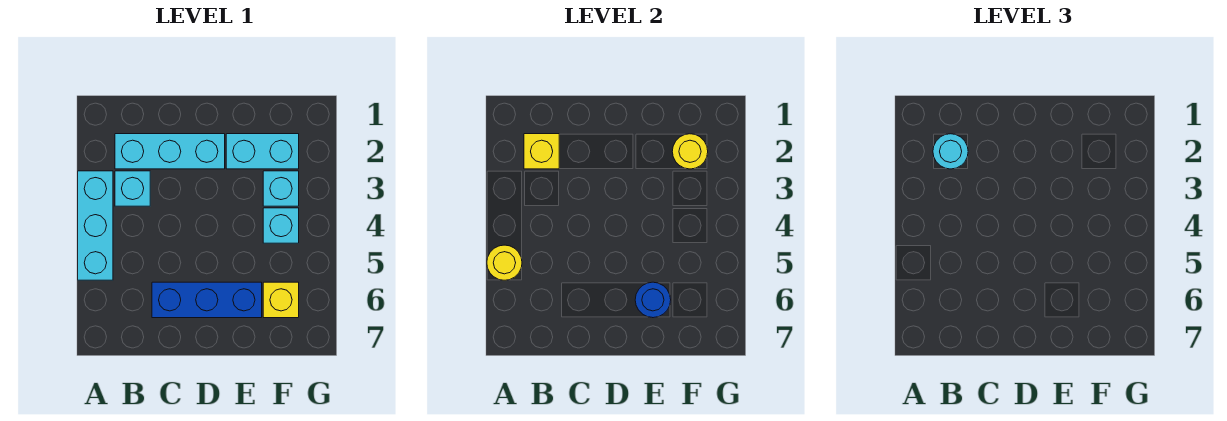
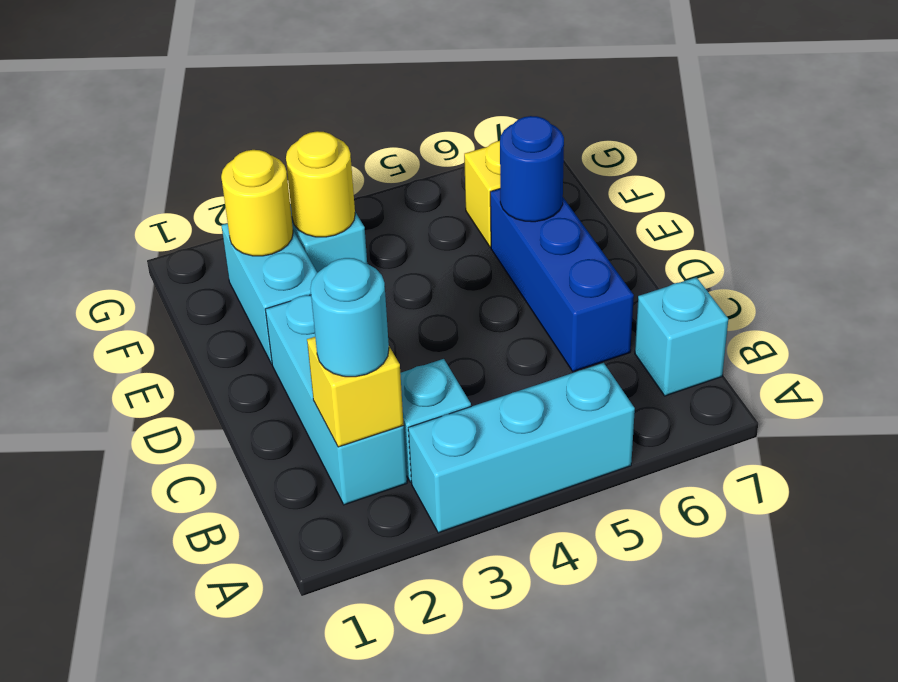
yellow round brick A5 level 2 -> yellow round brick F3 level 2
cyan brick F4 level 1 -> cyan brick B7 level 1

